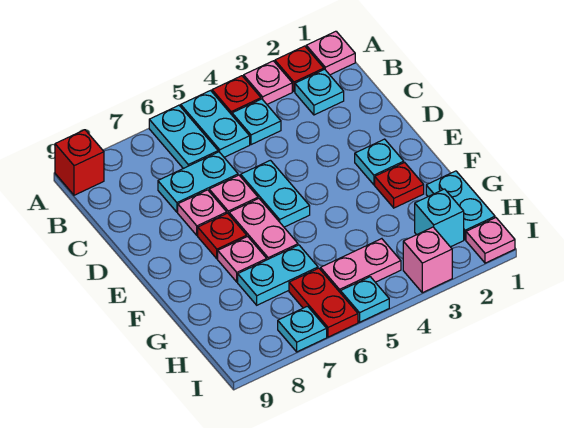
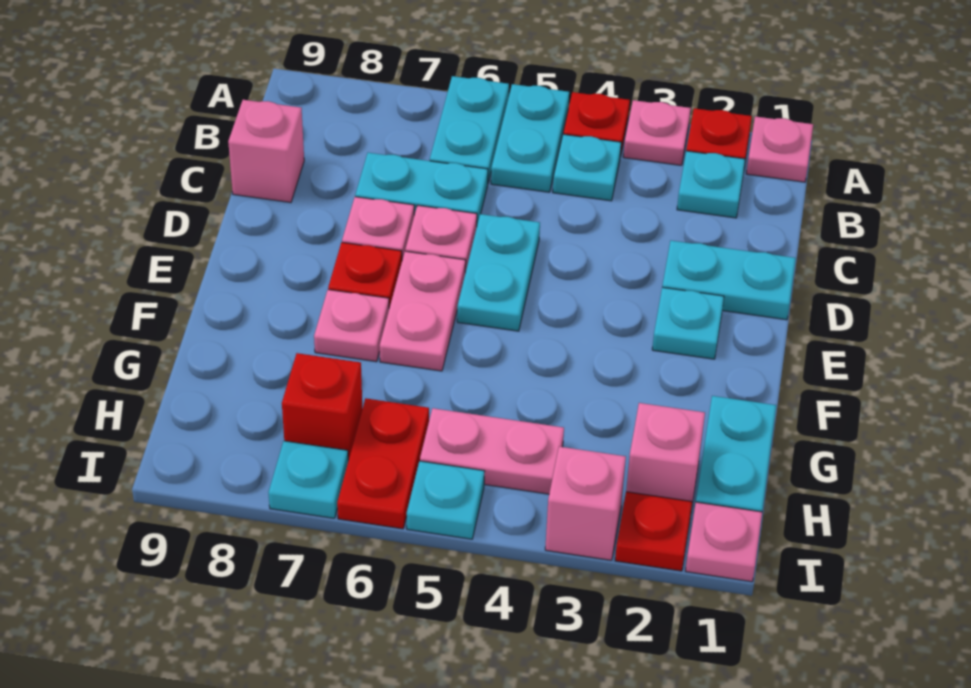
red brick A9 level 1 -> red brick H7 level 1
none -> pink brick C9 level 1
red plate F2 level 1 -> red plate I2 level 1
cyan plate G6:G7 level 1 -> cyan plate D1:D2 level 1
cyan brick H2 level 1 -> pink brick H2 level 1

